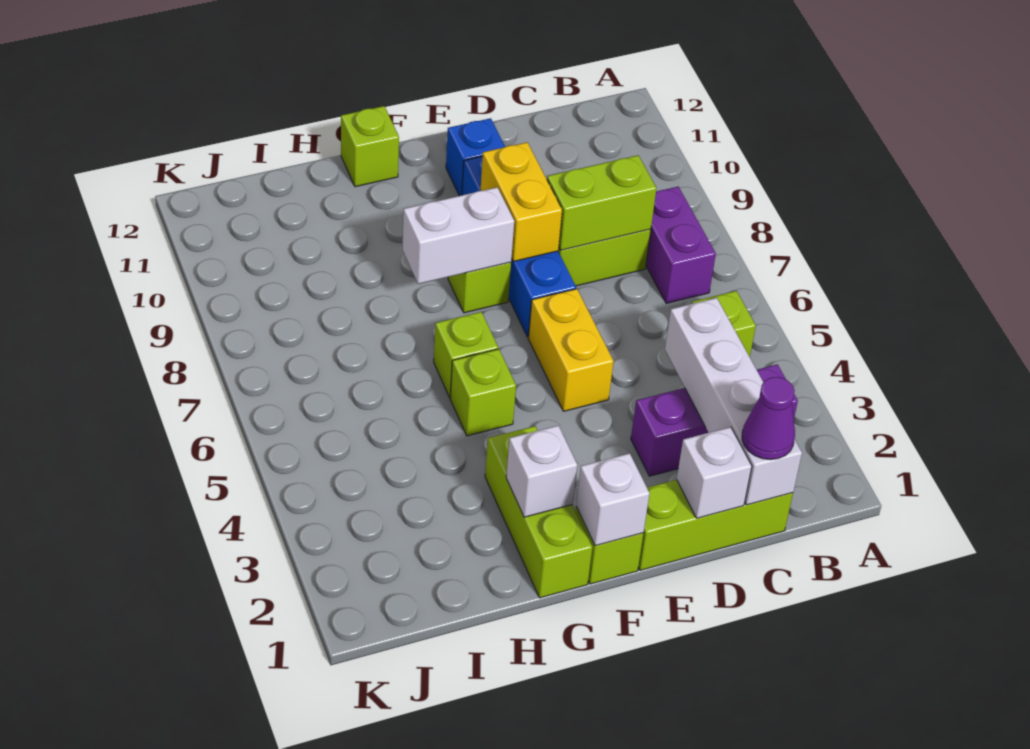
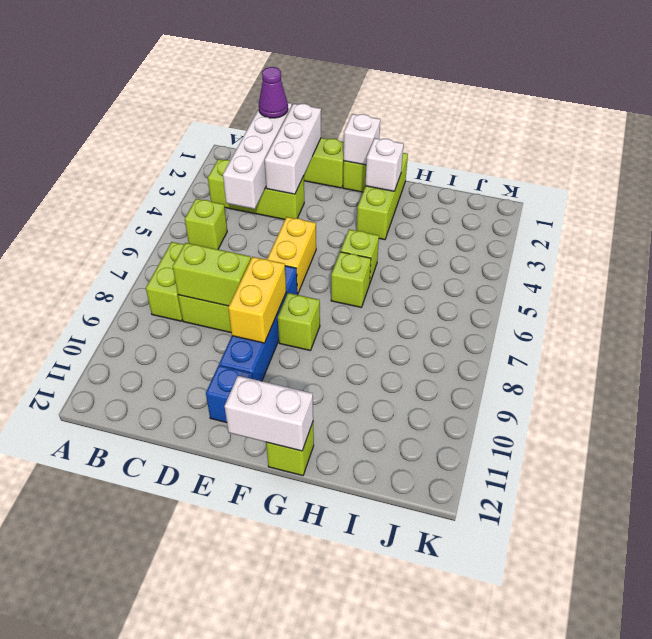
purple brick B3:D3 level 1 -> lime brick B3:D3 level 1
purple brick B7:B8 level 1 -> lime brick B7:B8 level 1
white brick D1 level 2 -> white brick D1:D3 level 2
white brick F8:G8 level 2 -> white brick F12:G12 level 2

